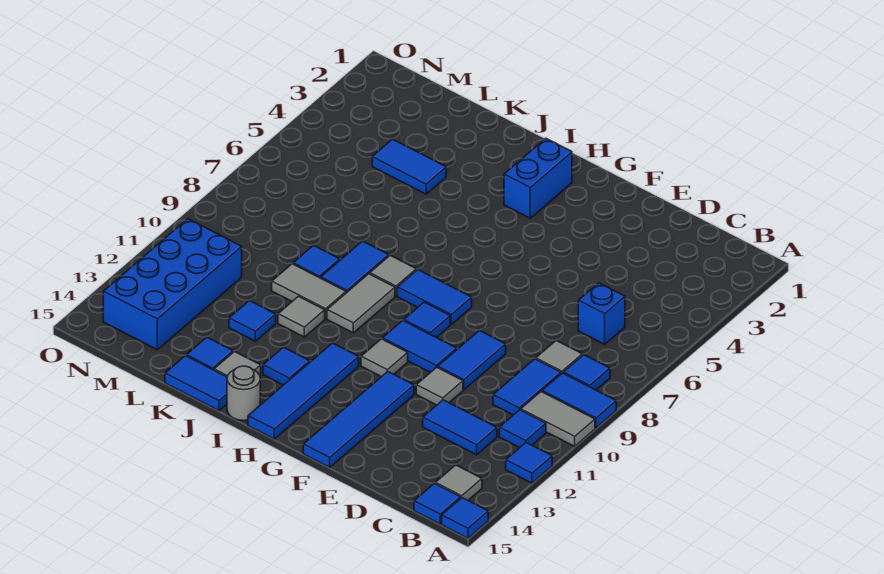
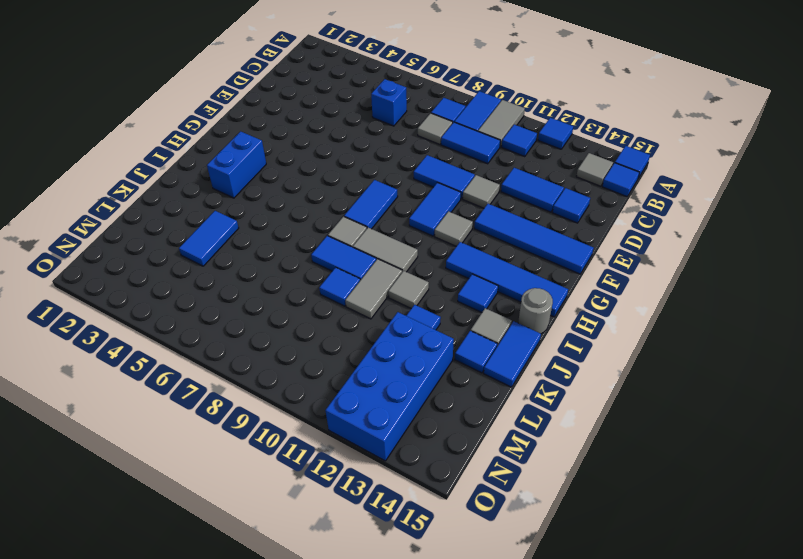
blue tile C12:D12 level 1 -> blue tile D12:D13 level 1
blue tile G9 level 1 -> blue tile D14 level 1
blue brick H2:H3 level 1 -> blue brick H3:I3 level 1
blue brick M11:N14 level 1 -> blue brick L12:O13 level 1

